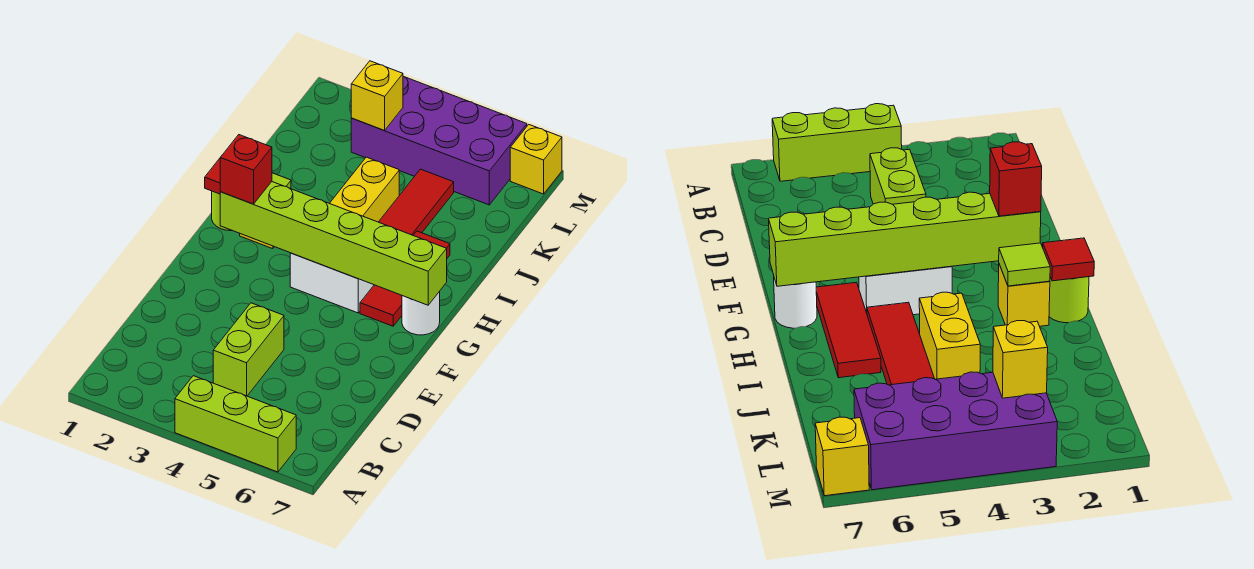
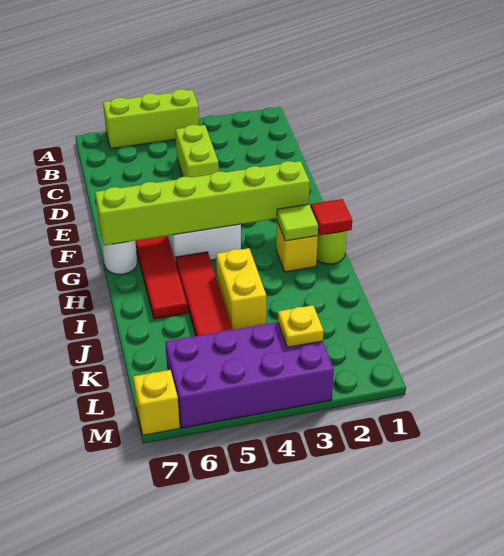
red brick G2 level 3 -> none
yellow brick L3 level 2 -> yellow plate L3 level 2

